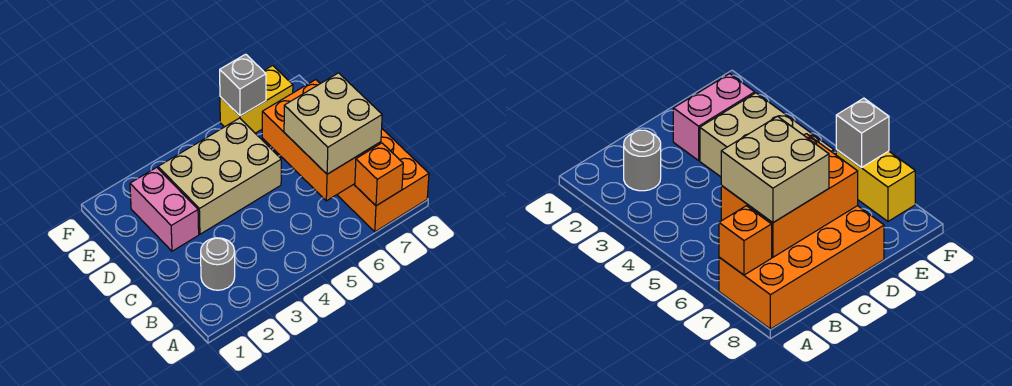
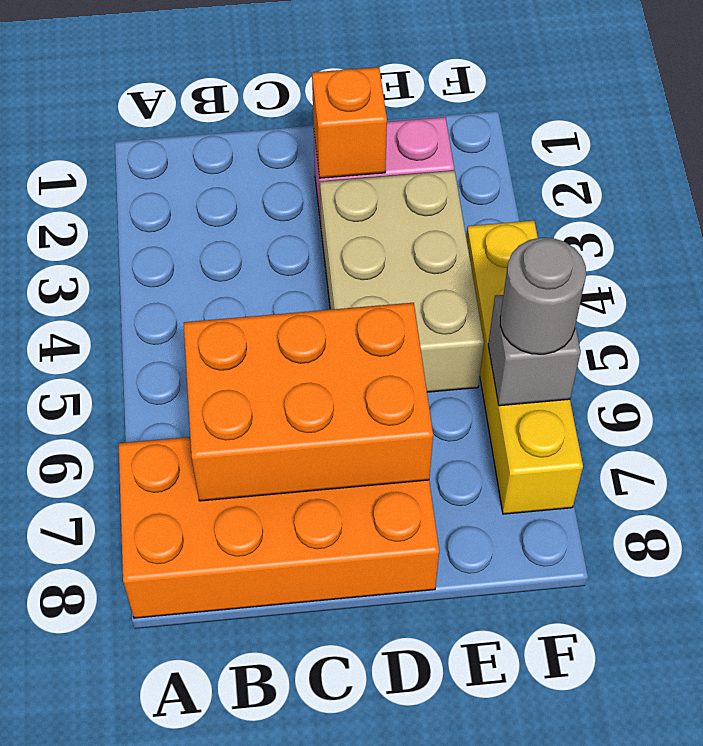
orange brick A7 level 2 -> orange brick D2 level 2
grey round brick B2 level 1 -> grey round brick F6 level 3
tan brick B6:C7 level 3 -> none
yellow brick F6:F7 level 1 -> yellow brick F4:F7 level 1

